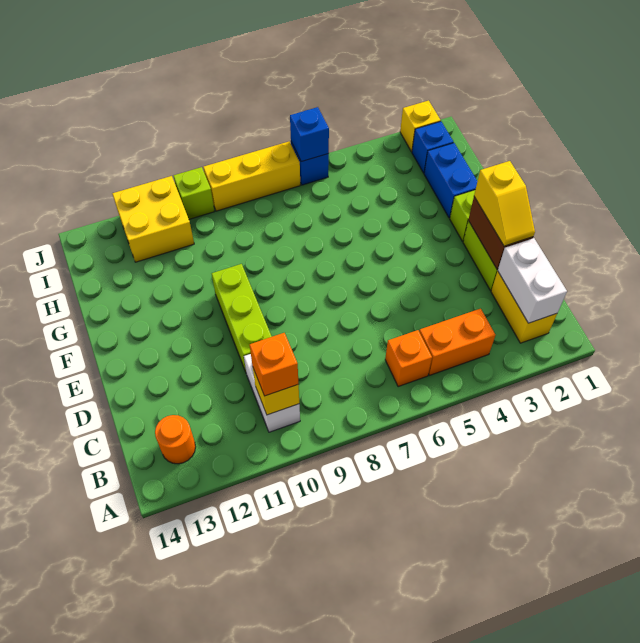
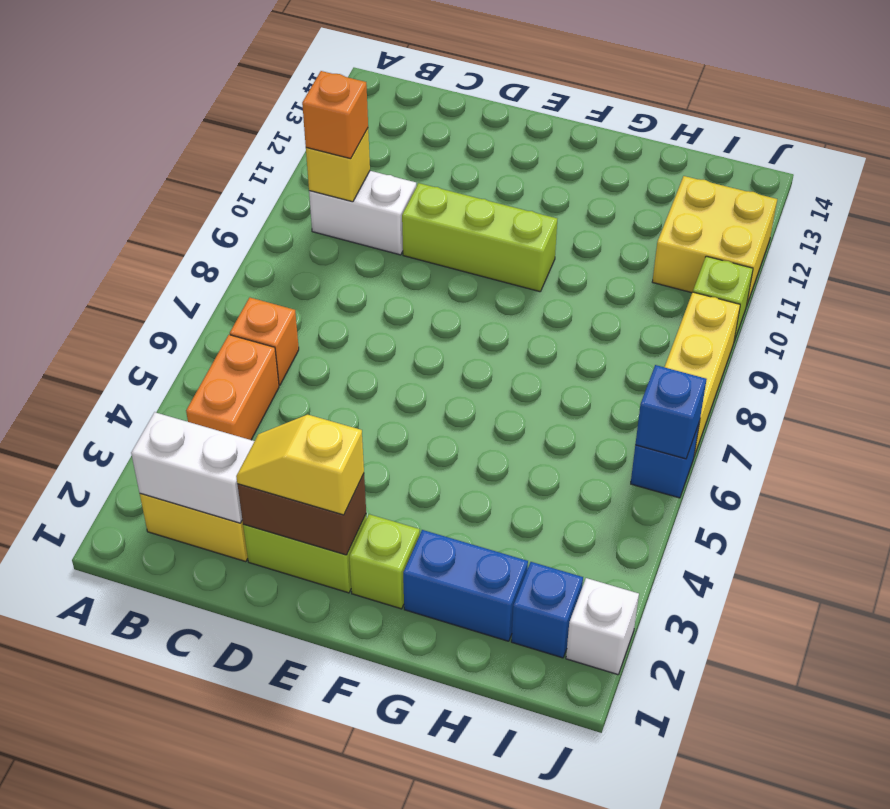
orange round brick B13 level 1 -> none
yellow brick J2 level 1 -> white brick J2 level 1

